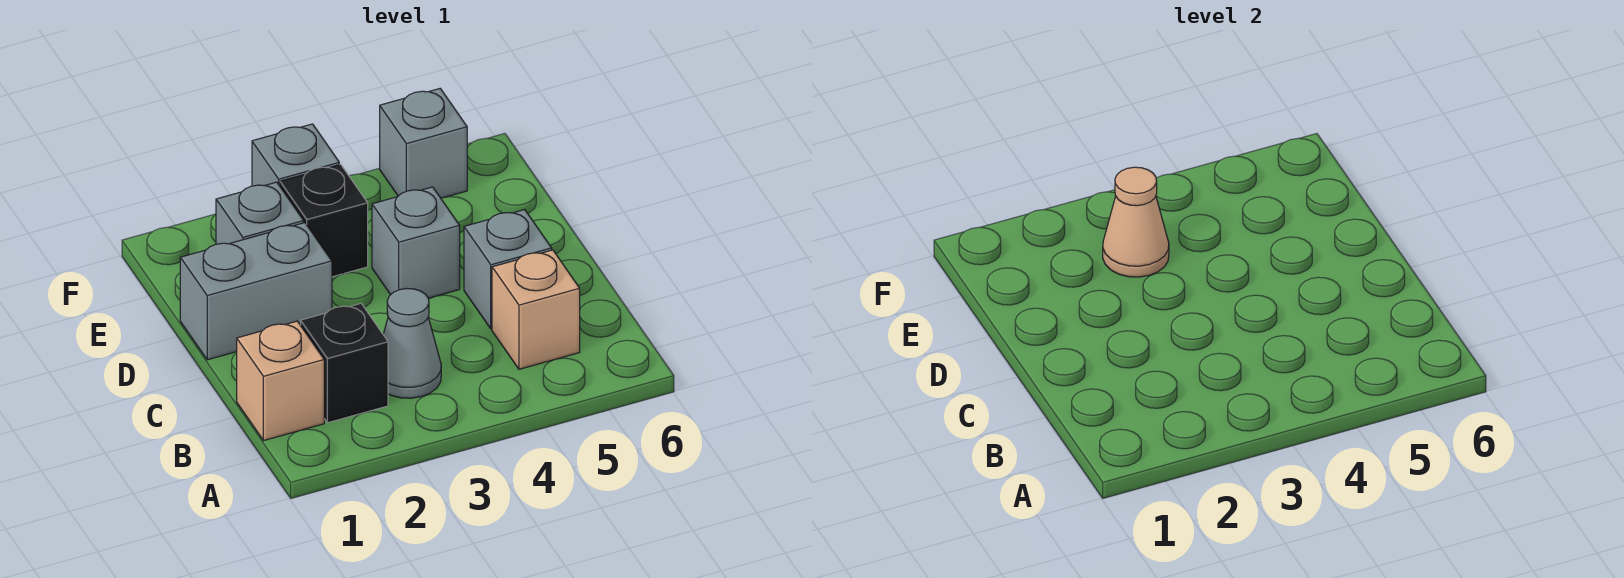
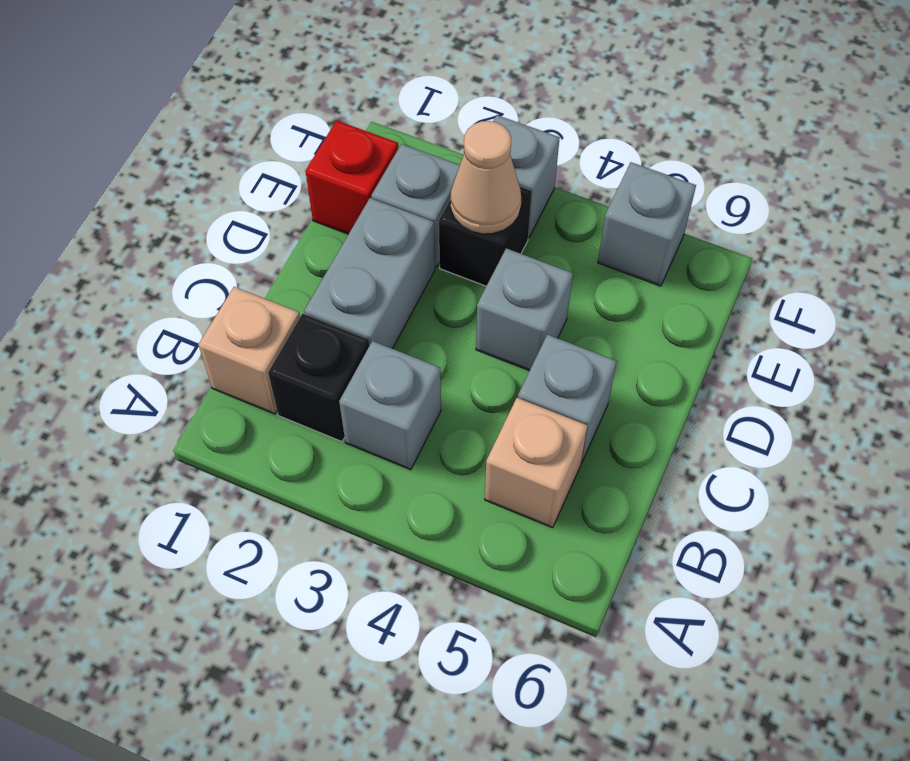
grey cone B3 level 1 -> grey brick B3 level 1
grey brick D1:D2 level 1 -> grey brick C2:D2 level 1
none -> red brick E1 level 1

